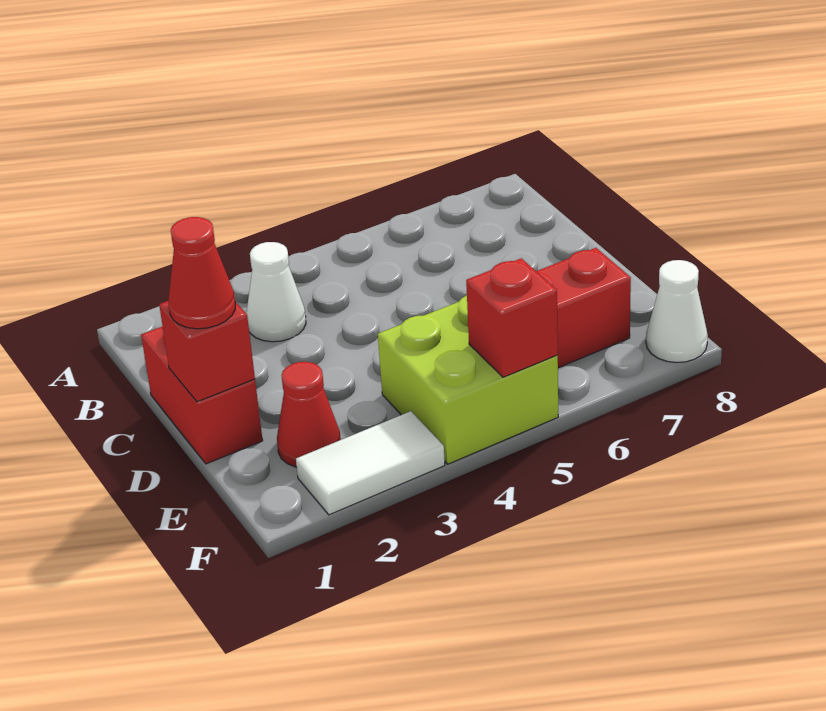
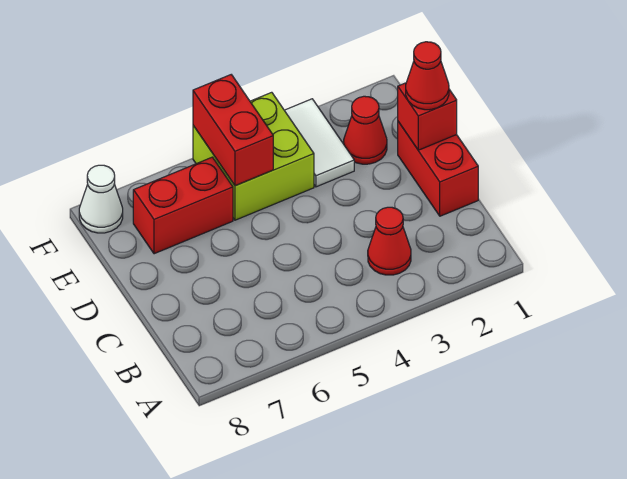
white cone B3 level 1 -> red cone B3 level 1
white tile F2:F3 level 1 -> white tile E3:F3 level 1
red brick F5 level 2 -> red brick E5:F5 level 2

